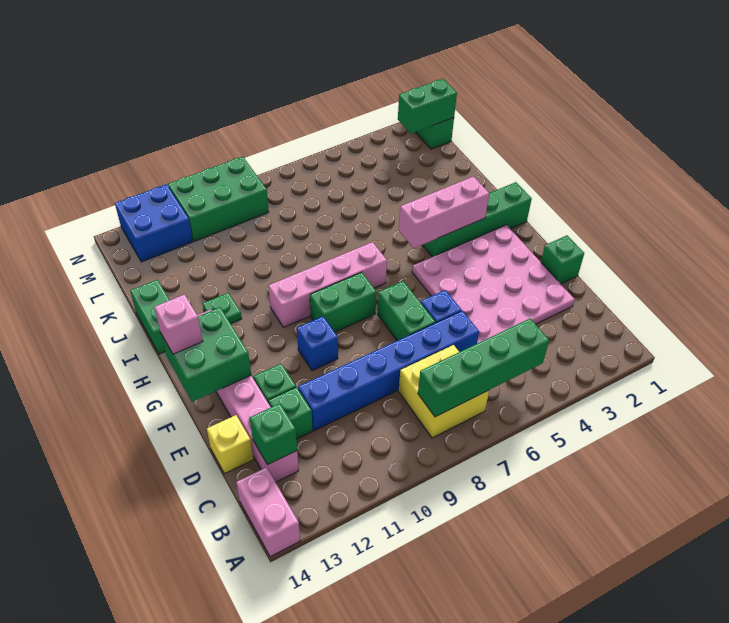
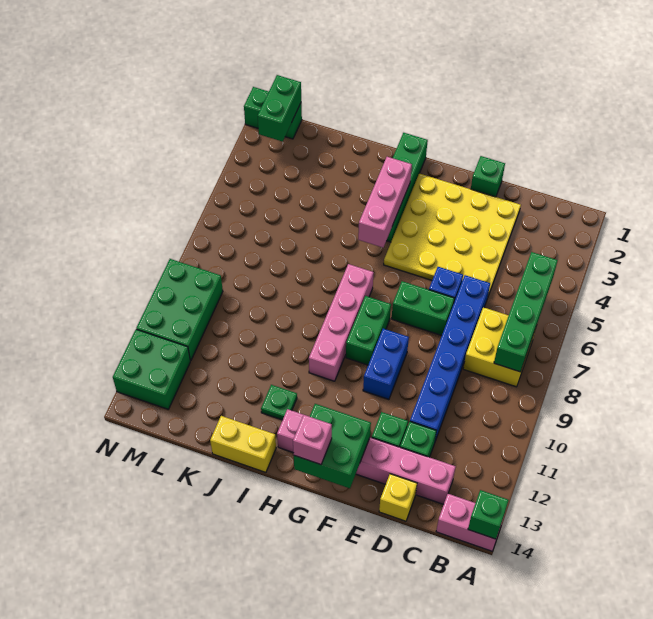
green brick C13 level 2 -> green brick A14 level 2
pink plate D2:G5 level 1 -> yellow plate D2:G5 level 1
blue brick F10 level 1 -> blue brick F9:F10 level 1
green brick I14:J14 level 1 -> yellow brick I14:J14 level 1
blue brick M12:N13 level 1 -> green brick M12:N13 level 1

